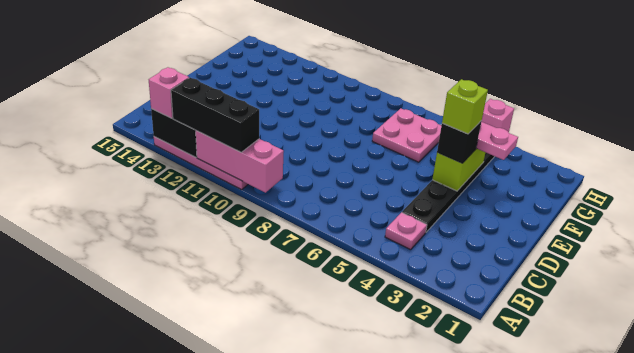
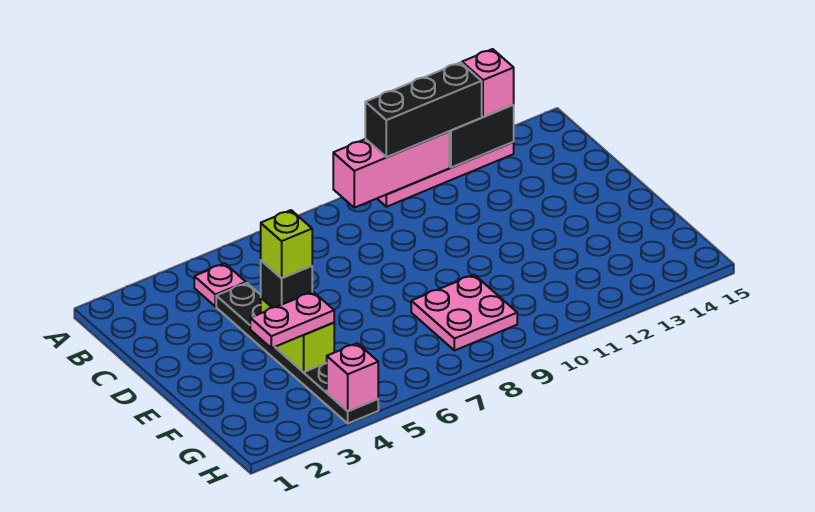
pink plate F6:G7 level 1 -> pink plate F8:G9 level 1

